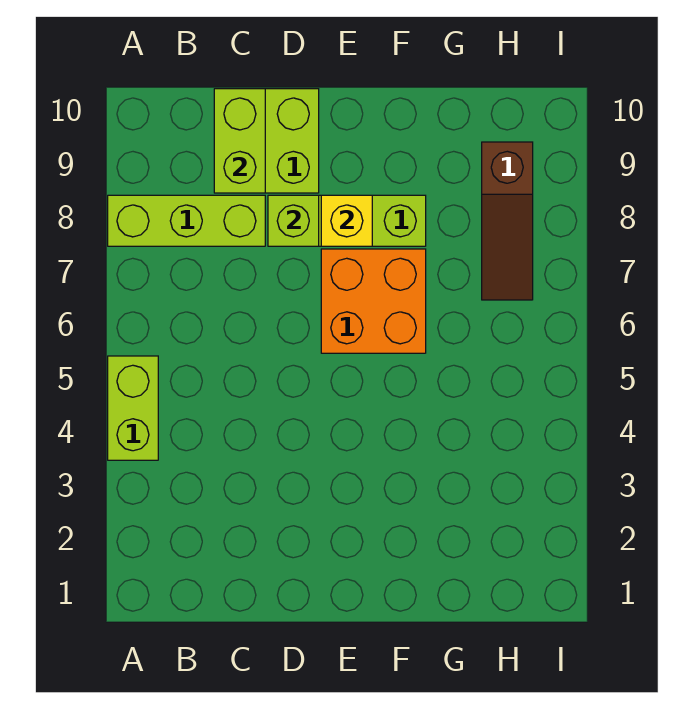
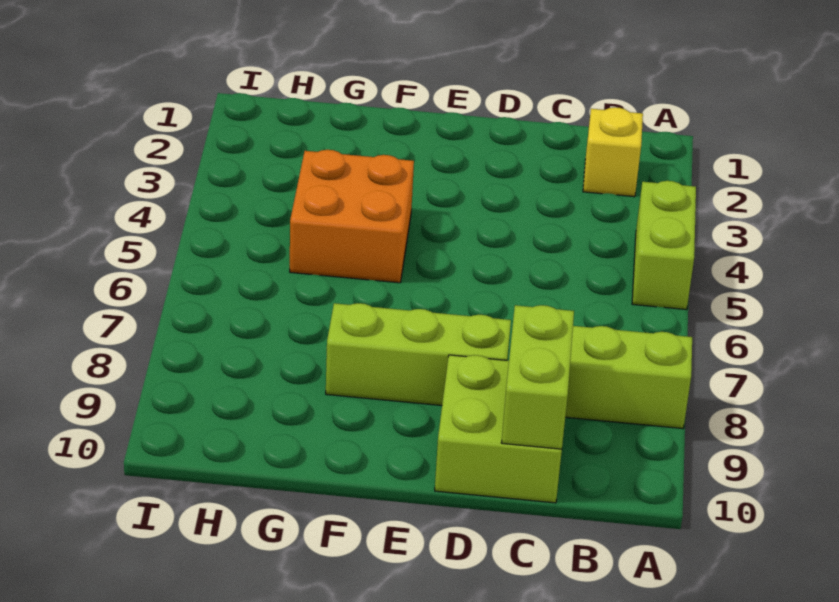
lime brick D8 level 2 -> none
orange brick E6:F7 level 1 -> orange brick F4:G5 level 1
yellow brick E8 level 2 -> yellow brick B2 level 1
brown slope H7:H9 level 1 top 9 -> none

